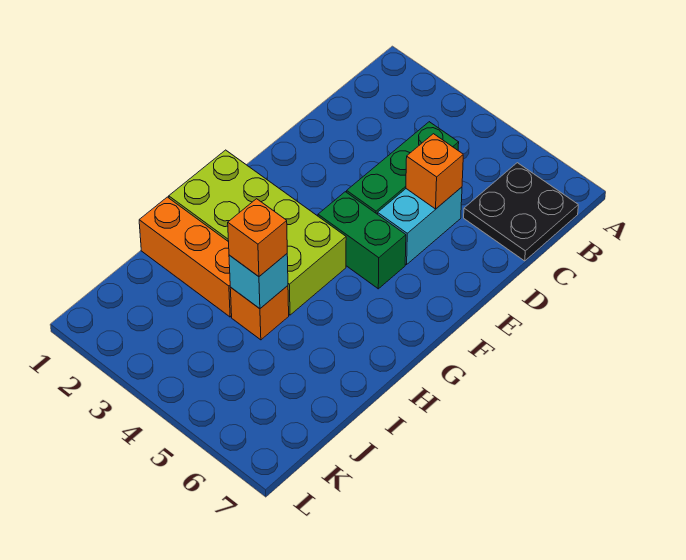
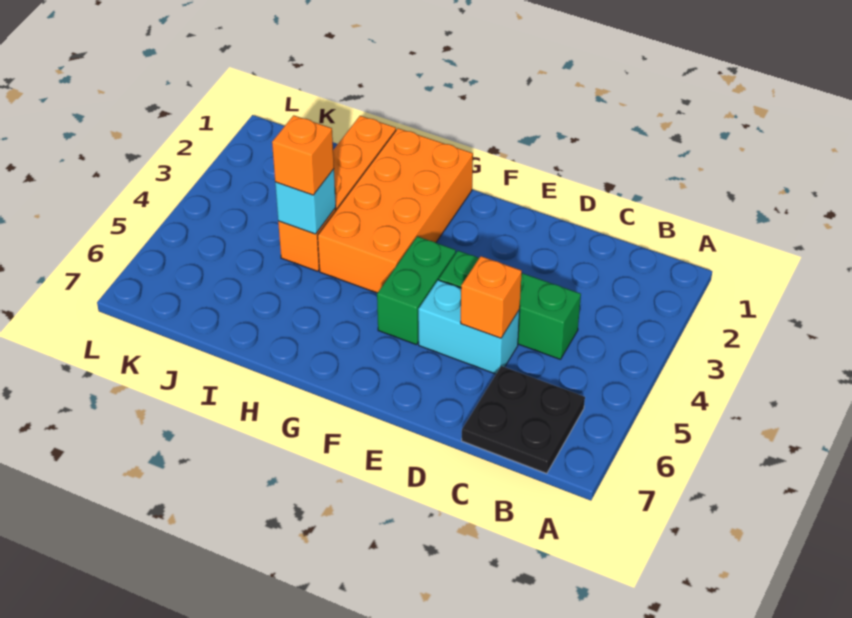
lime brick G1:H4 level 1 -> orange brick G1:H4 level 1

